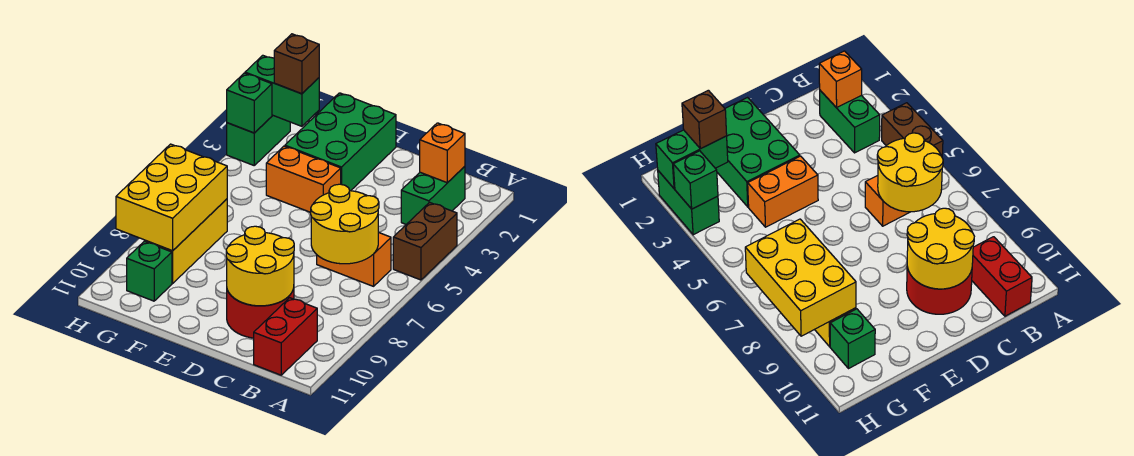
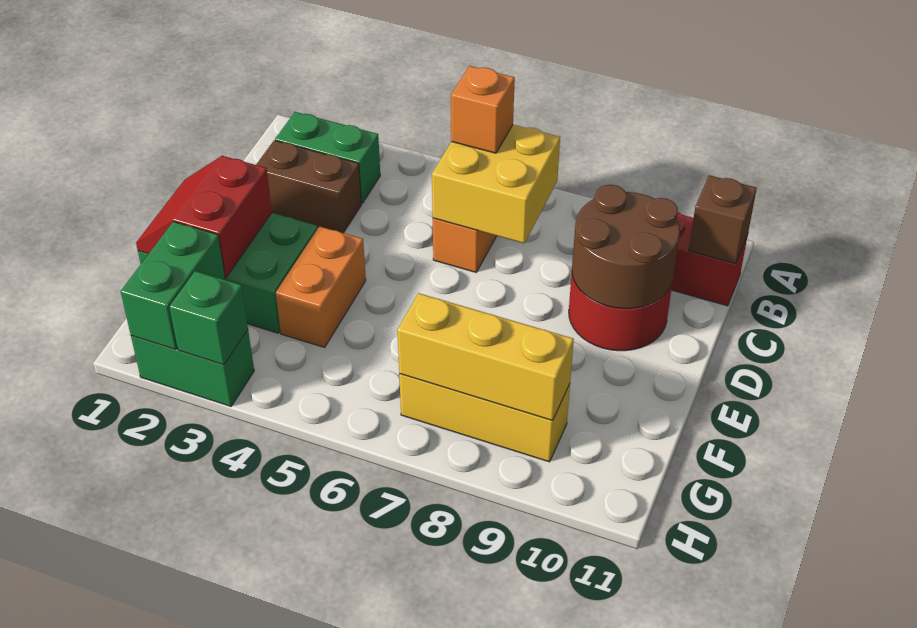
brown brick A4:A5 level 1 -> brown brick C2:C3 level 1
orange brick B2 level 2 -> orange brick B6 level 3
yellow round brick B6:C7 level 2 -> yellow brick B6:C7 level 2
yellow round brick C9:D10 level 2 -> brown round brick C9:D10 level 2
none -> red slope E1:F2 level 2 top 2
brown brick G2 level 3 -> brown brick B11 level 2
yellow brick G7:H9 level 2 -> yellow brick G7:G9 level 2
green brick G10 level 1 -> none

